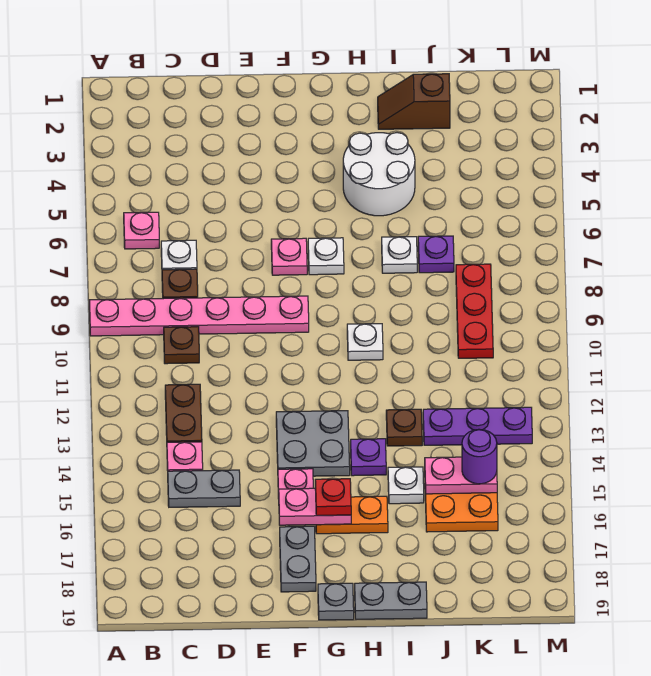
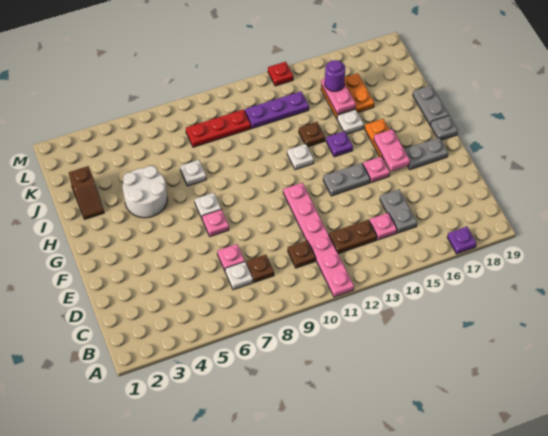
pink plate A9:F9 level 1 -> pink plate A11:F11 level 1
pink plate B6 level 1 -> pink plate D7 level 1
grey plate F13:G14 level 1 -> grey plate F13:F14 level 1
red plate G16 level 3 -> red plate M13 level 1
white plate H10 level 1 -> white plate H12 level 1
purple plate J7 level 1 -> purple plate A17 level 1
purple plate J13:L13 level 1 -> purple plate K11:K13 level 1

